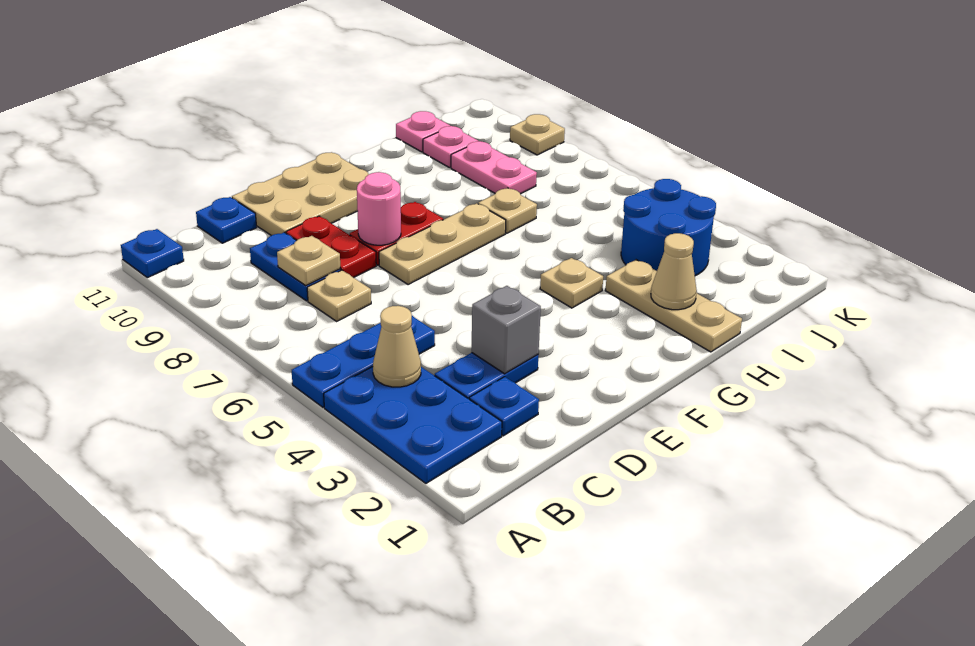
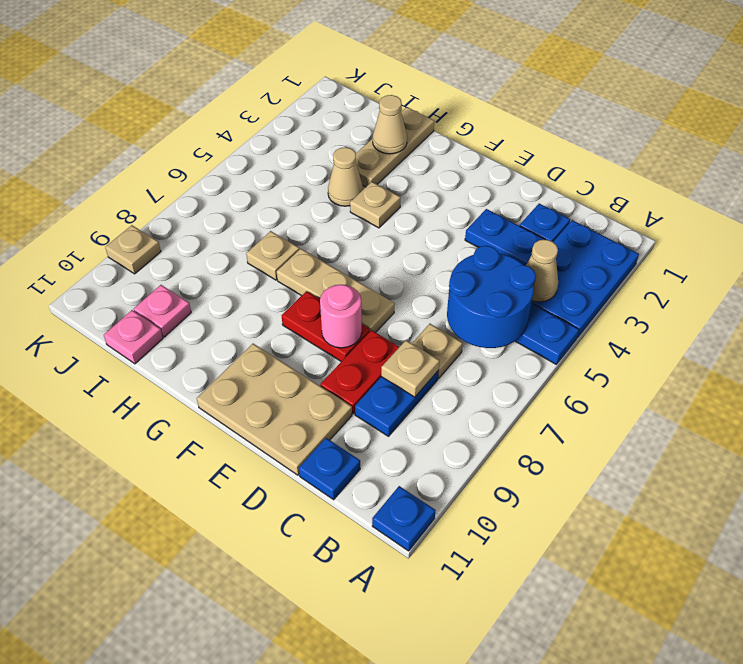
grey brick D3 level 2 -> none
none -> tan cone H4 level 1
blue round brick I3:J4 level 1 -> blue round brick B5:C6 level 2
pink plate I8:I9 level 1 -> none

